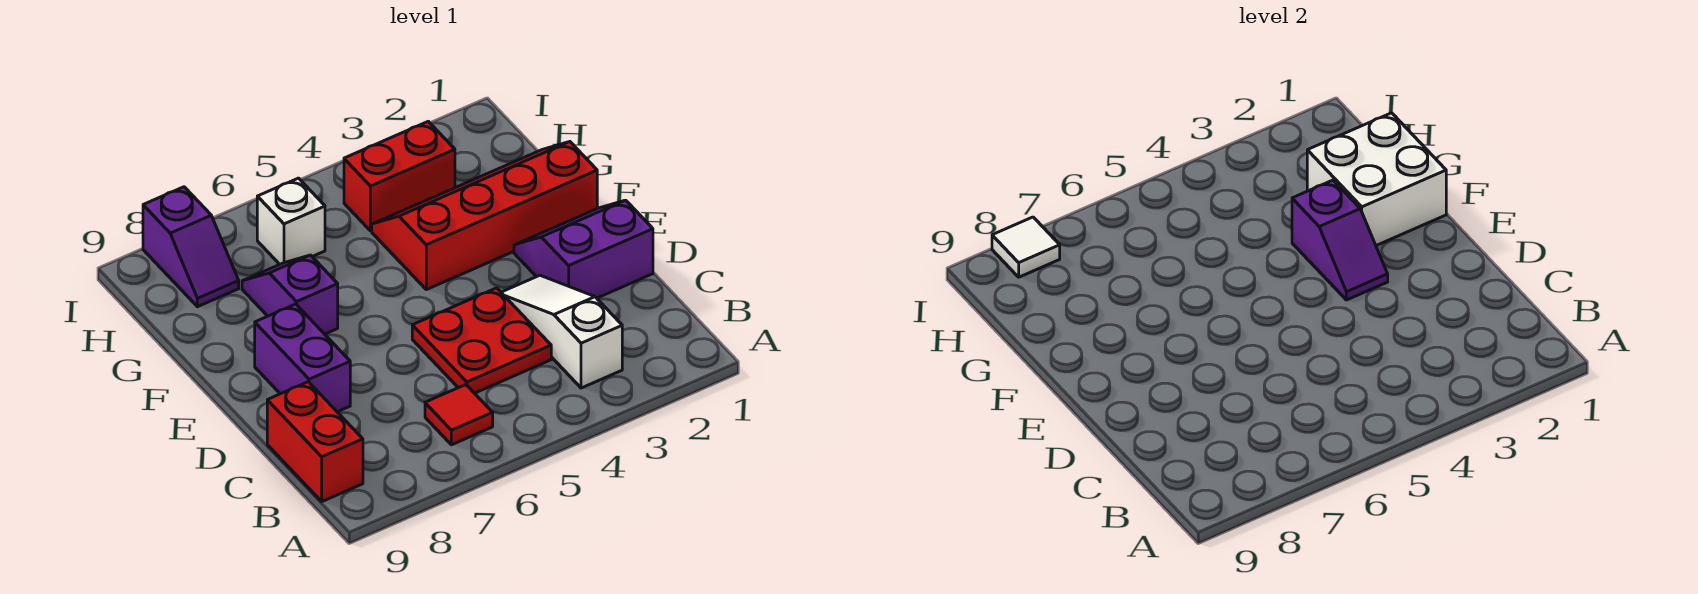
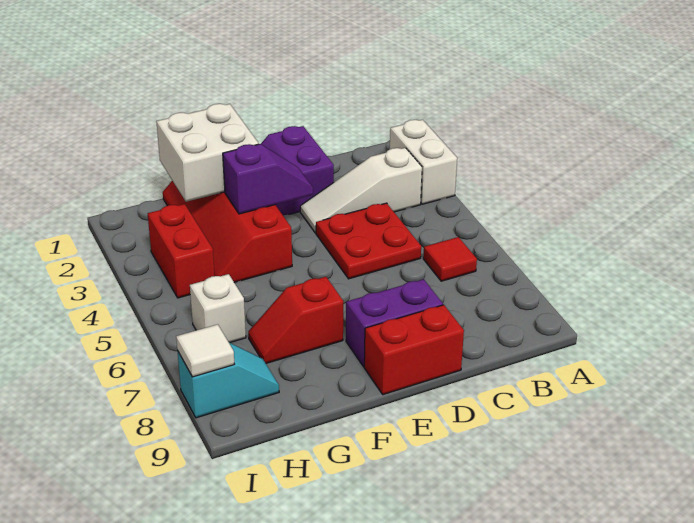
none -> white brick A2:A3 level 1
red brick B9:C9 level 1 -> red brick D9:E9 level 1
purple slope F7:G7 level 1 top F -> red slope F7:G7 level 1 top F
purple slope H8:I8 level 1 top I -> cyan slope H8:I8 level 1 top I

